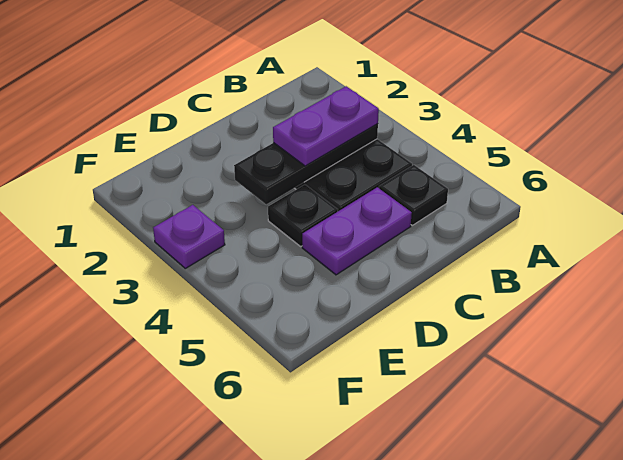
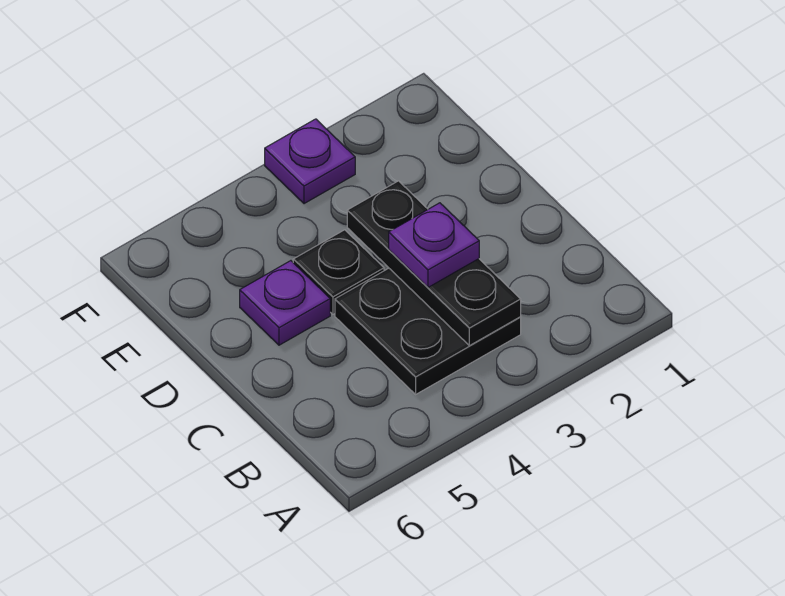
purple plate B3:C3 level 3 -> purple plate C3 level 3
black plate B5 level 1 -> none
purple plate C5:D5 level 1 -> purple plate D5 level 1

